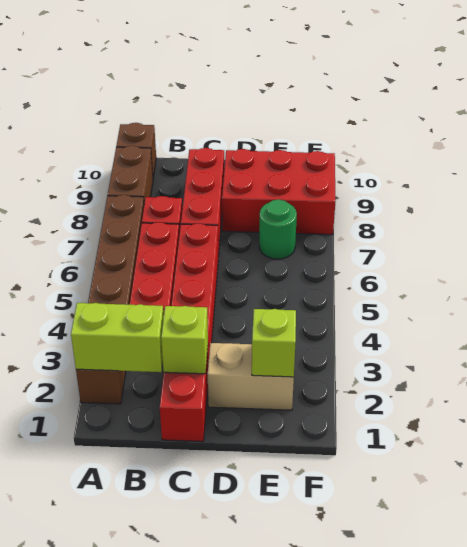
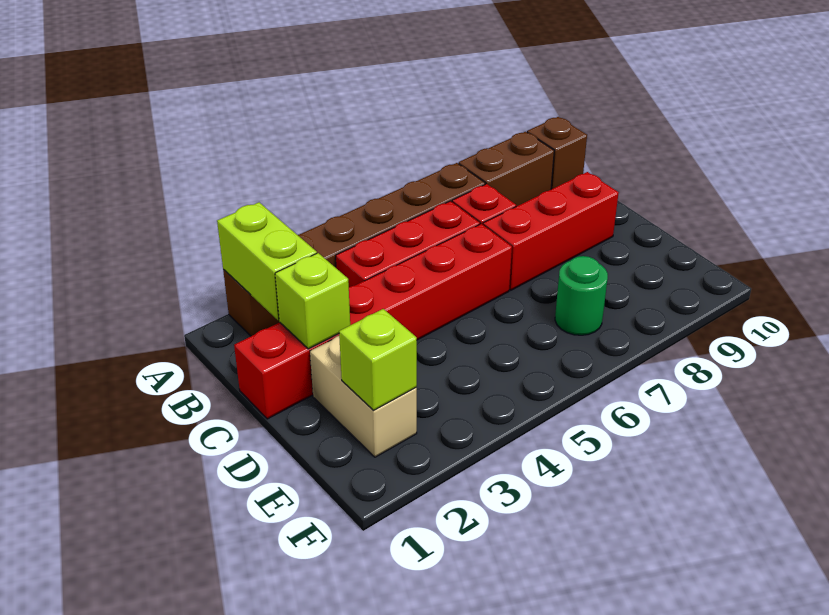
red brick D8:F9 level 1 -> none

